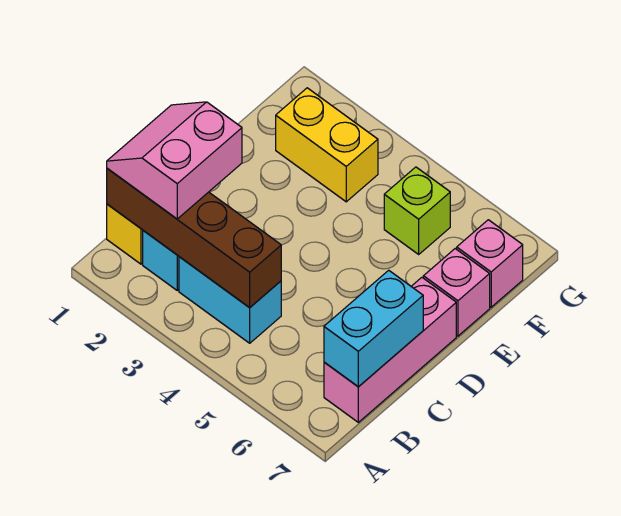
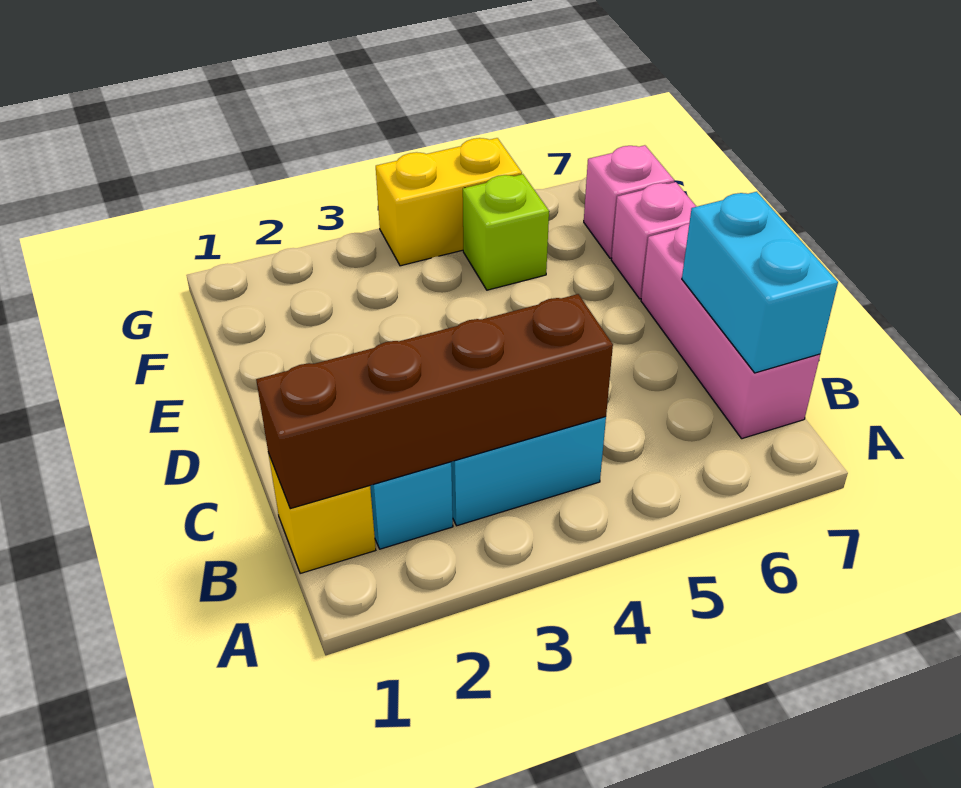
pink slope B1:C2 level 3 top 2 -> none
yellow brick F2:F3 level 1 -> yellow brick G4:G5 level 1

